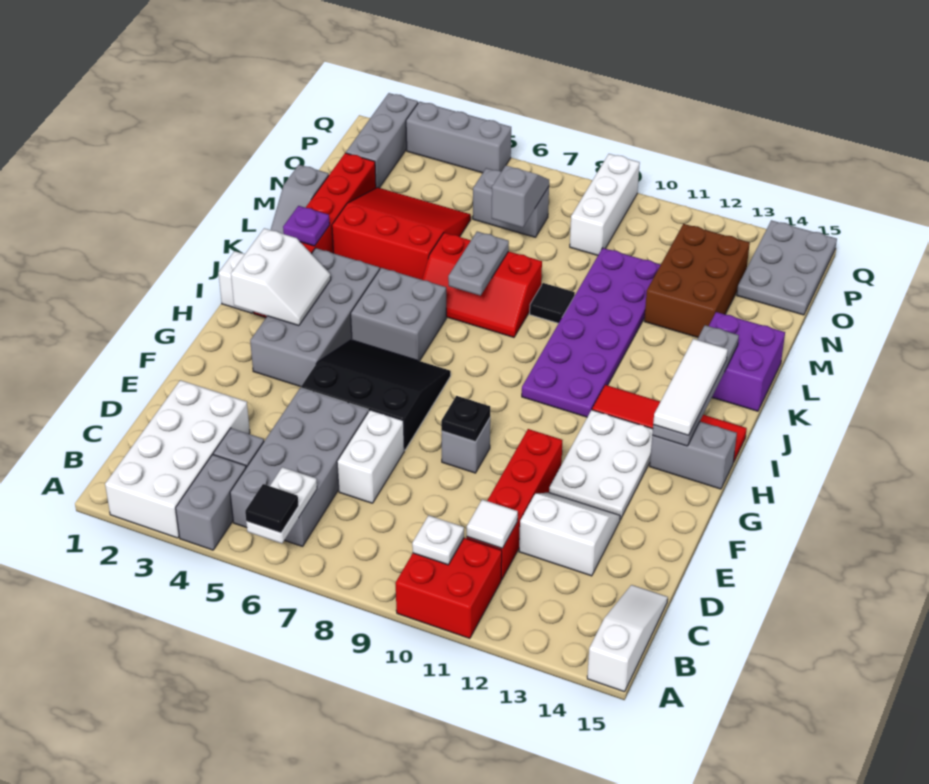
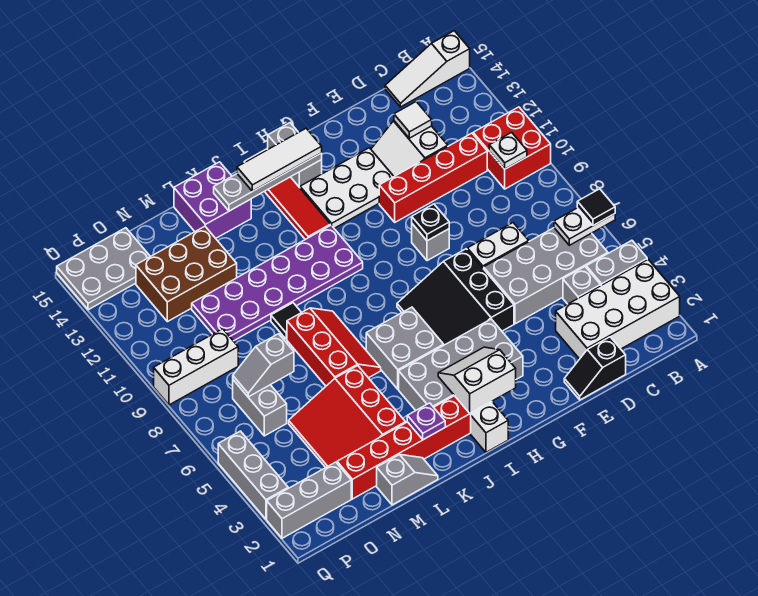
white tile C11 level 2 -> white tile D13 level 2
none -> black slope D1:E1 level 1 top D
grey plate K7:L7 level 2 -> none

